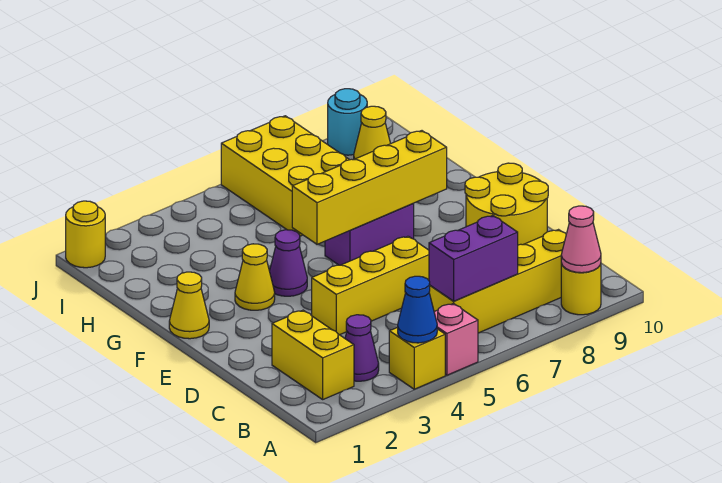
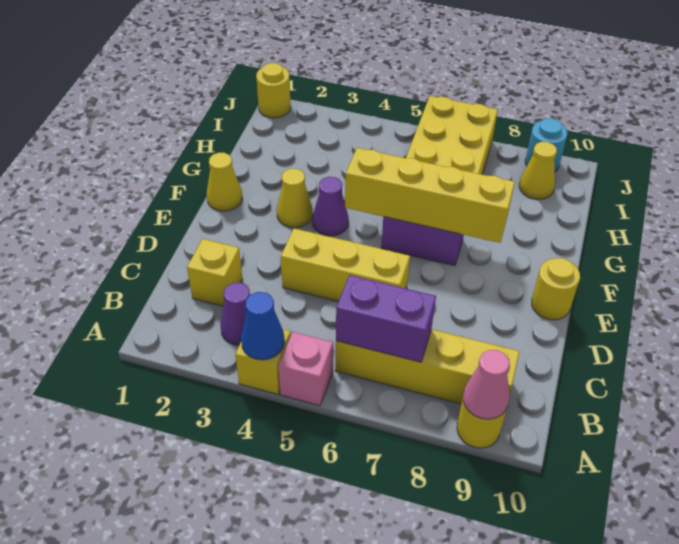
yellow brick B2:C2 level 1 -> yellow brick C2 level 1
yellow round brick D9:E10 level 1 -> yellow round brick E10 level 1

